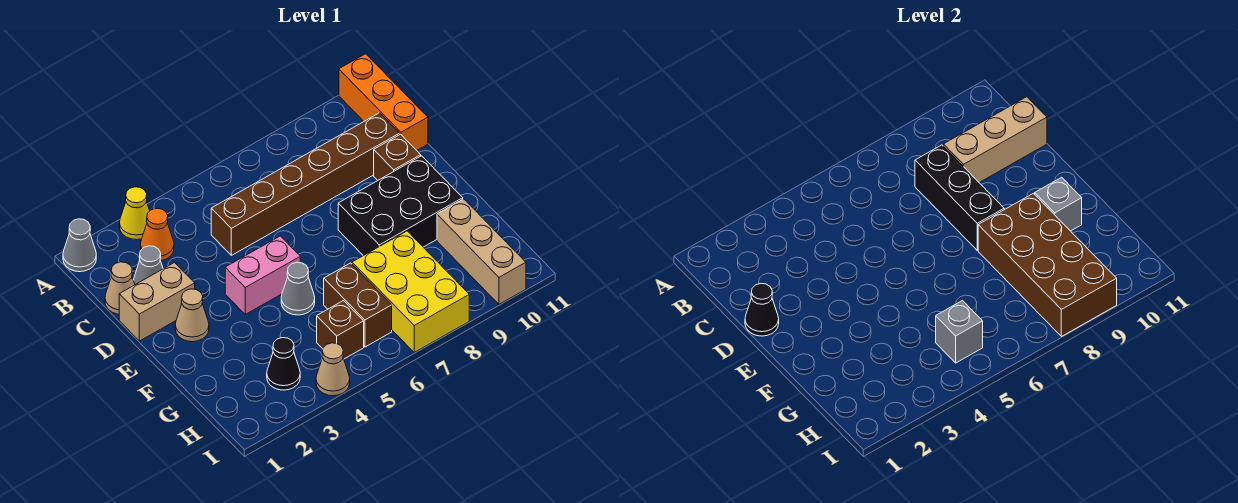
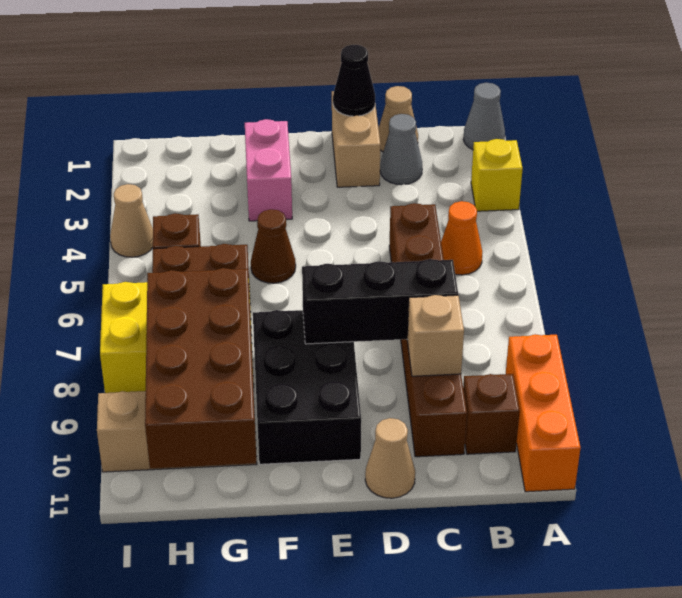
yellow cone A3 level 1 -> yellow brick A3 level 1
orange brick A11:C11 level 1 -> orange brick A9:A11 level 1
orange cone B3 level 1 -> orange cone B5 level 1
tan brick C9:C11 level 2 -> tan brick C9 level 2
brown brick D10 level 1 -> brown brick B10 level 1
tan cone E2 level 1 -> tan cone D11 level 1
pink brick E4:E5 level 1 -> pink brick F2:F3 level 1
grey cone F5 level 1 -> brown cone F5 level 1
brown brick F8:I9 level 2 -> brown brick G8:H11 level 2
grey brick F10 level 2 -> none
black cone H3 level 1 -> none
grey brick H5 level 2 -> none

